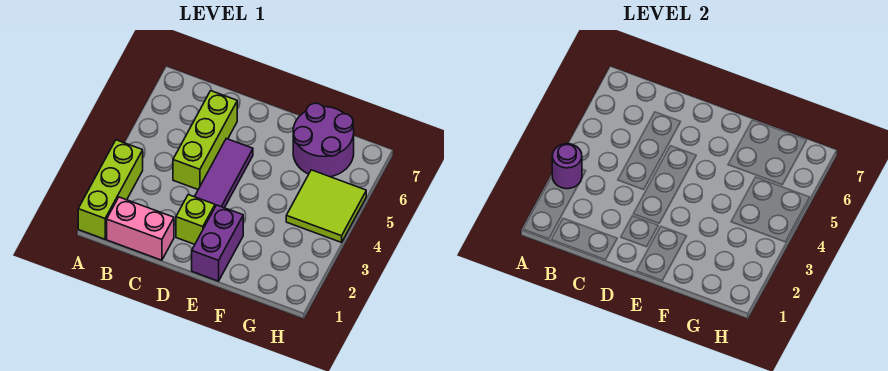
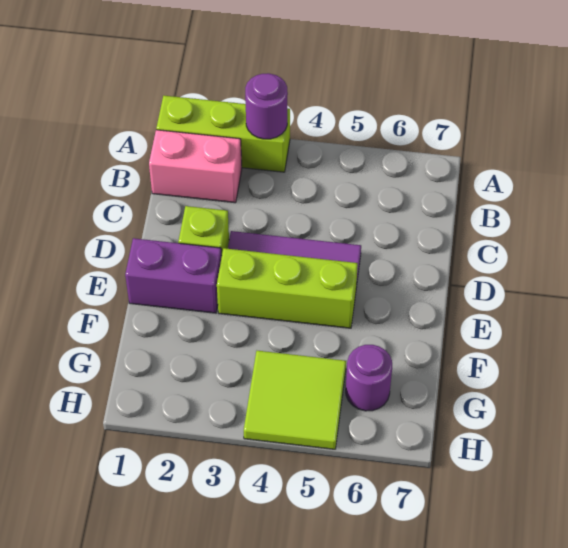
pink brick B1:C1 level 1 -> pink brick B1:B2 level 1
lime brick C4:C6 level 1 -> lime brick E3:E5 level 1
purple round brick F6:G7 level 1 -> purple round brick G6 level 1

